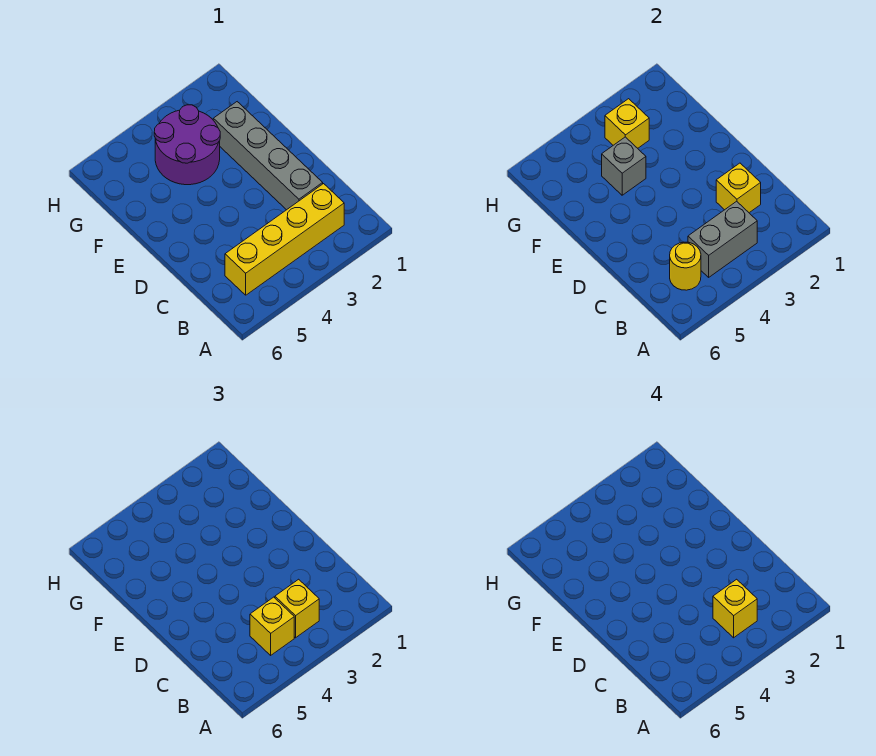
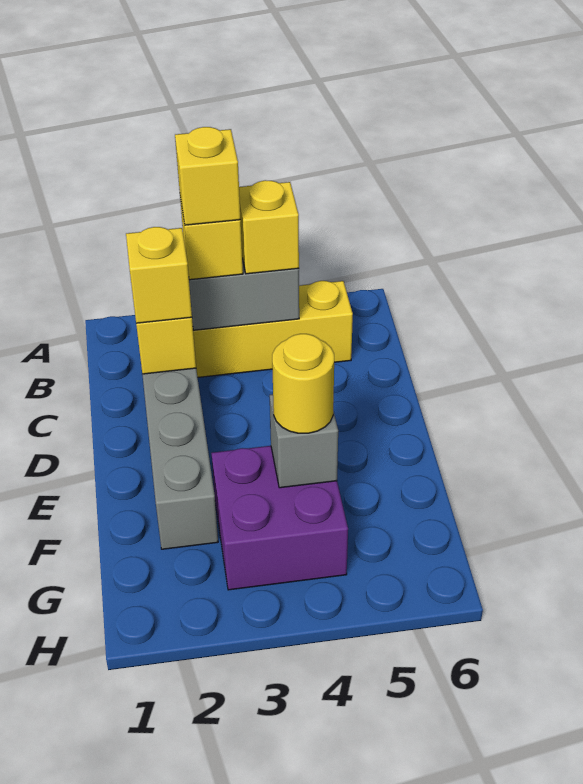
yellow round brick B5 level 2 -> yellow round brick F4 level 3
purple round brick F3:G4 level 1 -> purple brick F3:G4 level 1
yellow brick G3 level 2 -> yellow brick C2 level 3

